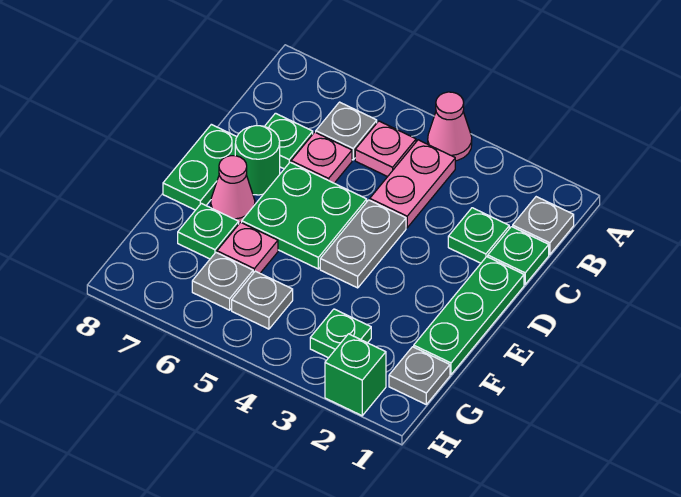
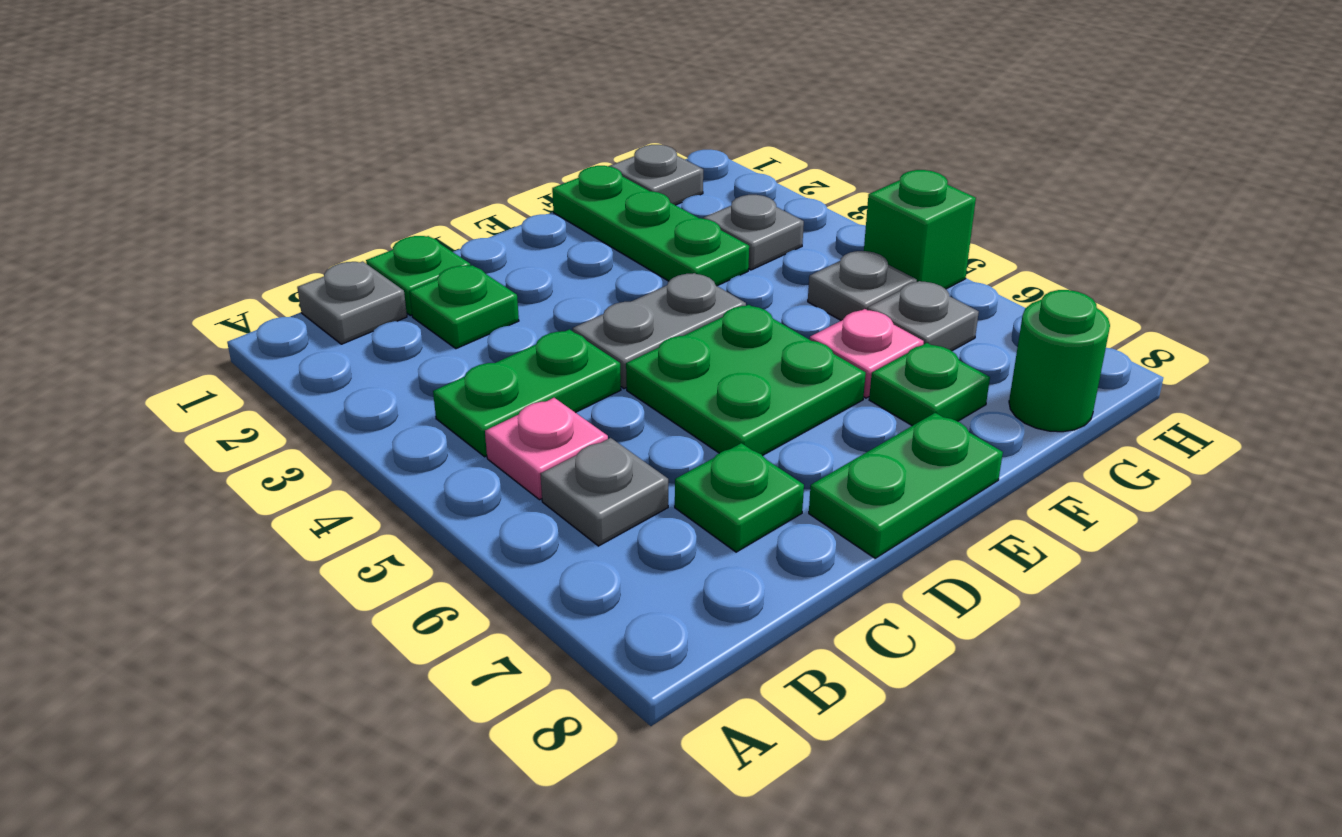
pink cone A4 level 1 -> none
pink plate B4:C4 level 1 -> green plate B4:C4 level 1
pink plate C6 level 1 -> none
green plate D1:F1 level 1 -> green plate F1:F3 level 1
green round brick D7 level 1 -> green round brick G8 level 1
pink cone E7 level 1 -> none
green plate G3 level 1 -> grey plate G3 level 1
green brick H2 level 1 -> green brick H5 level 1

